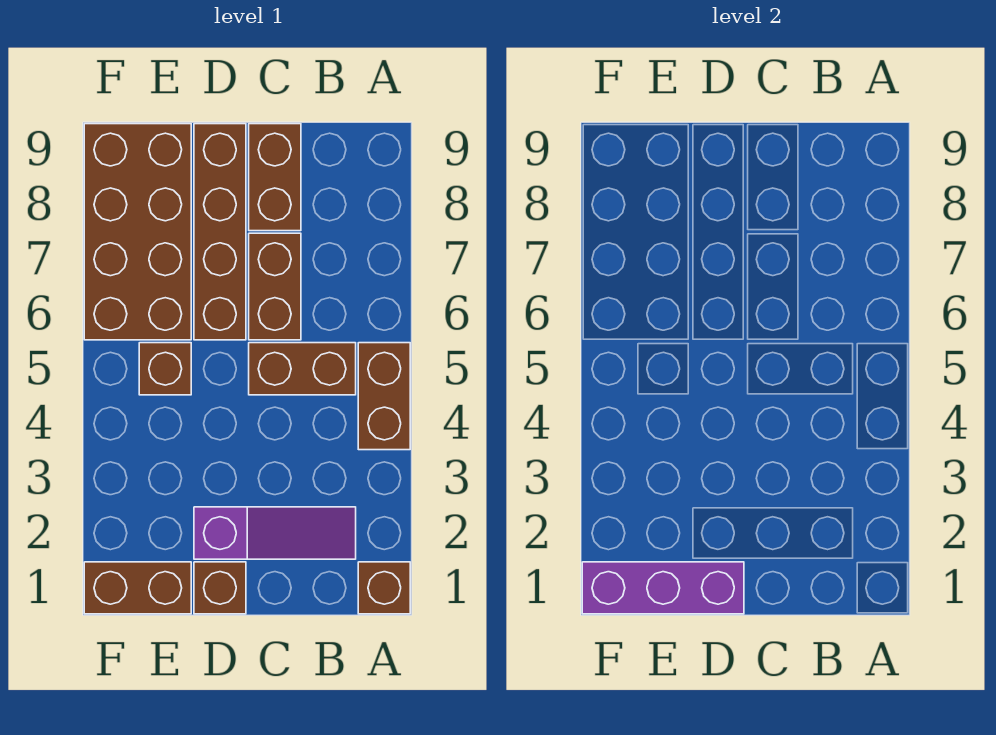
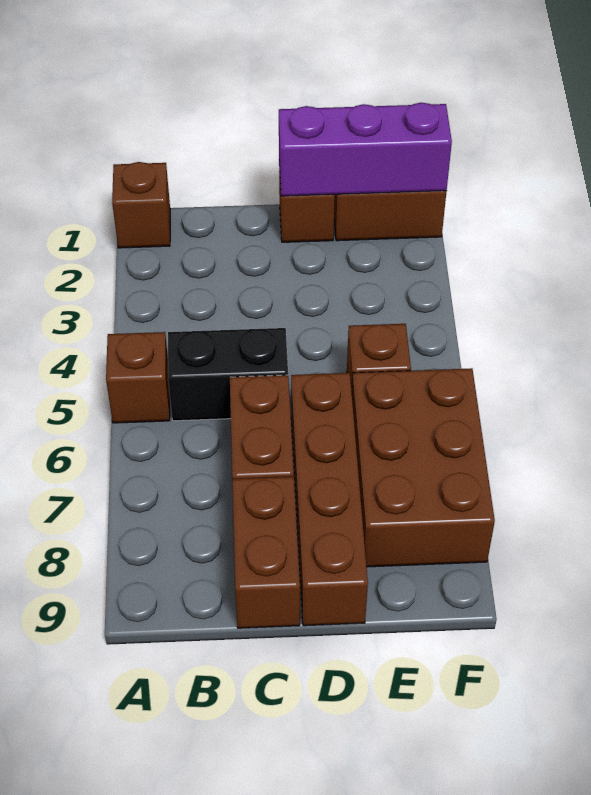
brown brick A4:A5 level 1 -> brown brick A5 level 1
purple slope B2:D2 level 1 top D -> none
brown brick B5:C5 level 1 -> black brick B5:C5 level 1
brown brick E6:F9 level 1 -> brown brick E6:F8 level 1

